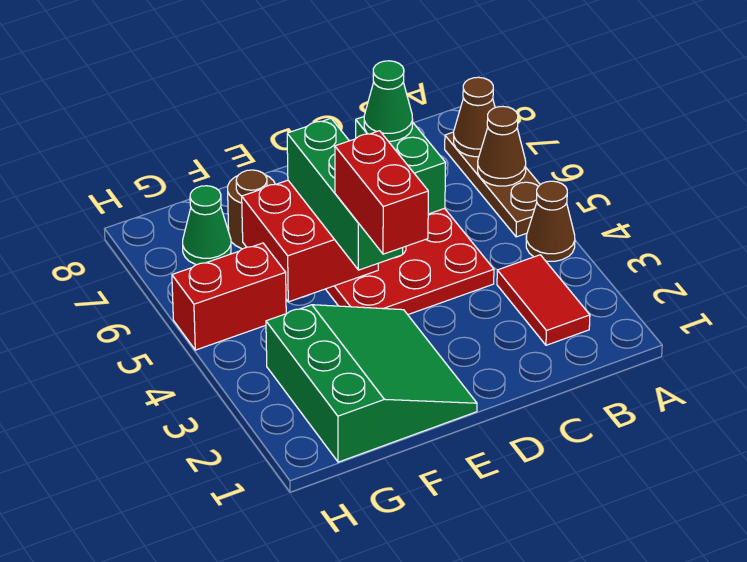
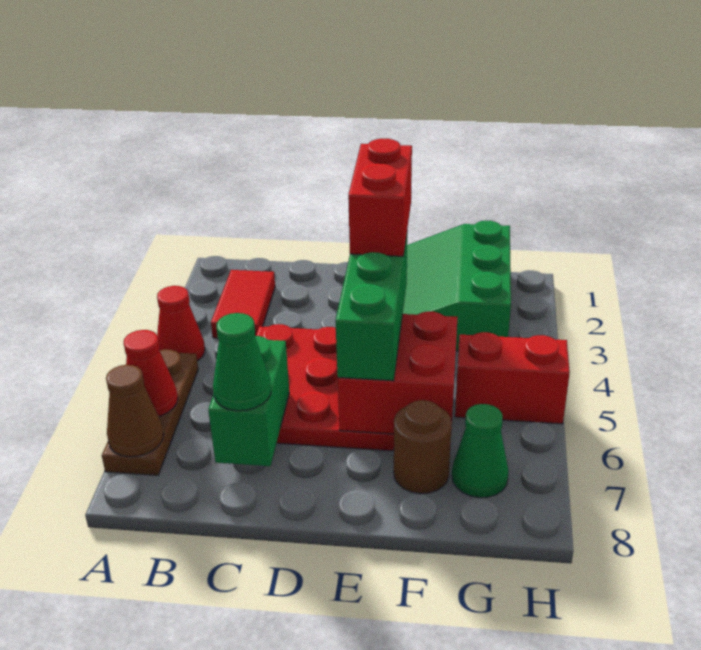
brown cone A4 level 1 -> red cone A4 level 1
brown cone A6 level 2 -> red cone A6 level 2

